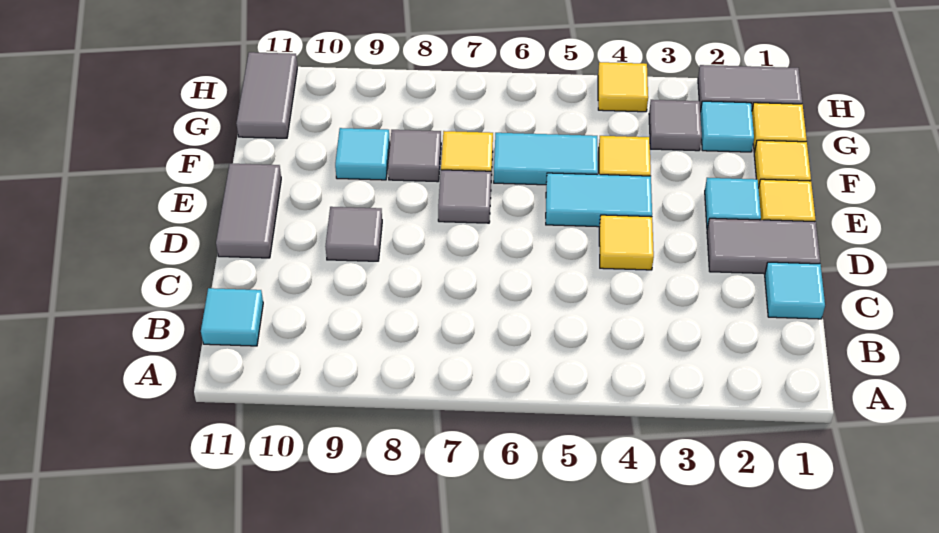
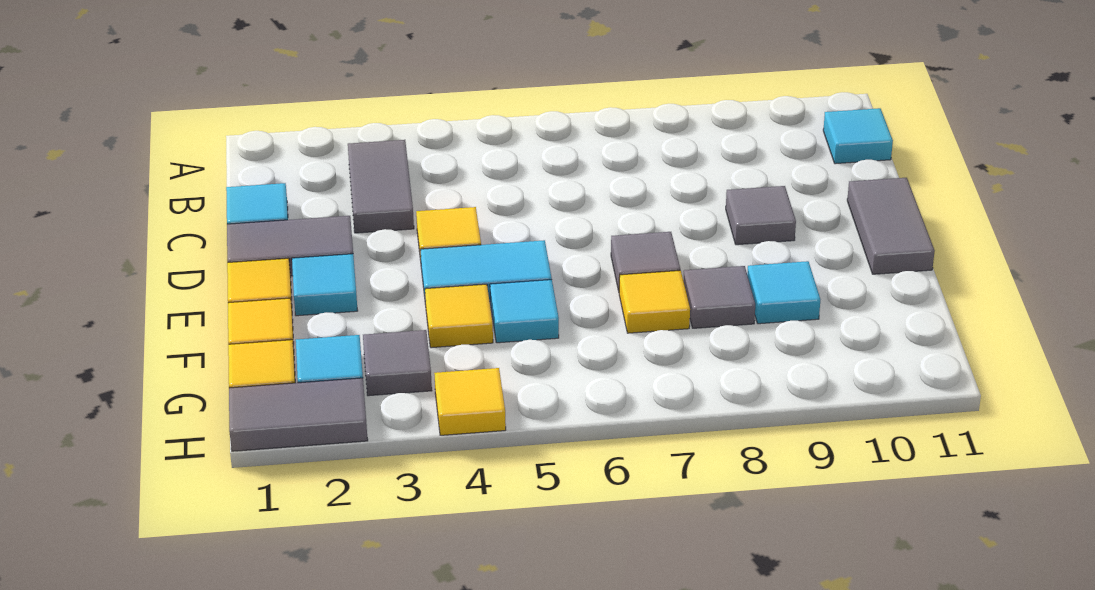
cyan tile F5:F6 level 1 -> cyan tile F5 level 1
grey tile G11:H11 level 1 -> grey tile B3:C3 level 1

